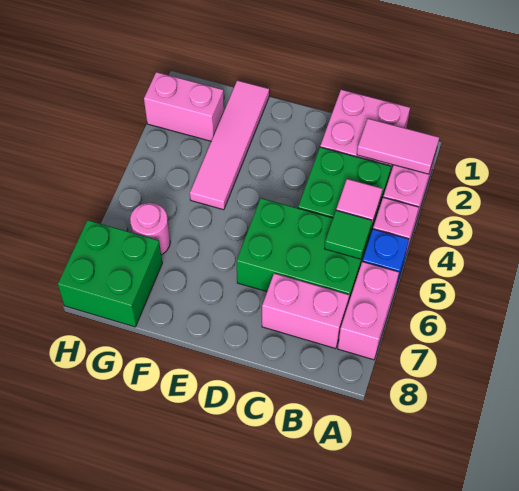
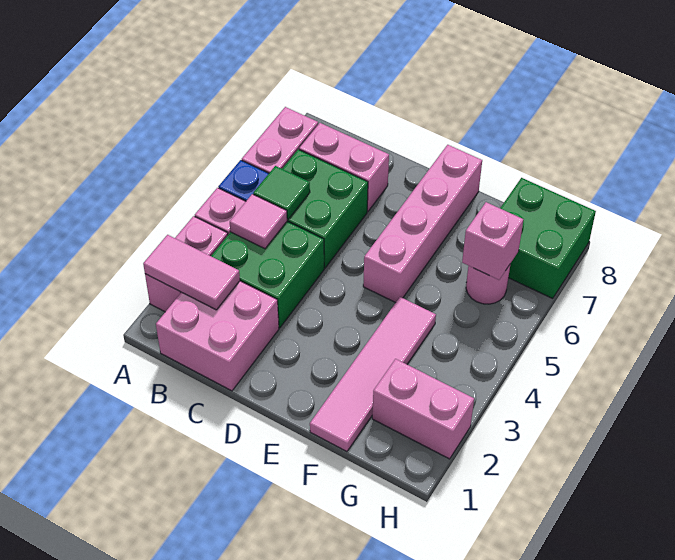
green brick B5:D6 level 1 -> green brick B5:C6 level 1
none -> pink brick E5:E8 level 1
none -> pink brick G6 level 2

